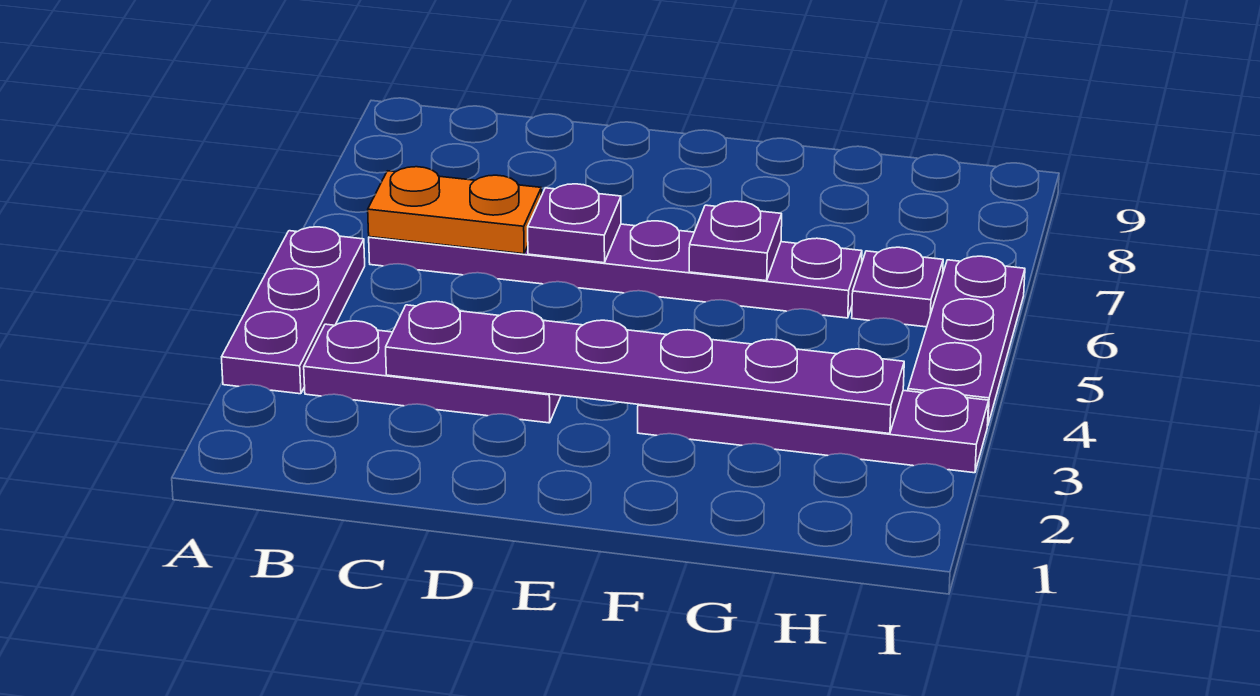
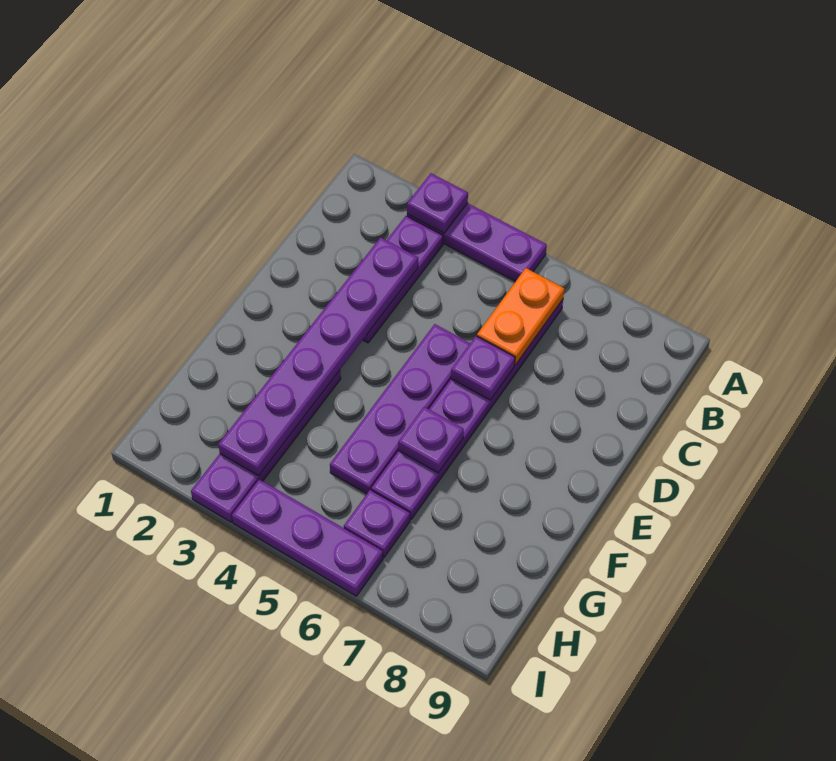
none -> purple plate A3 level 2
none -> purple plate D5:G5 level 1

